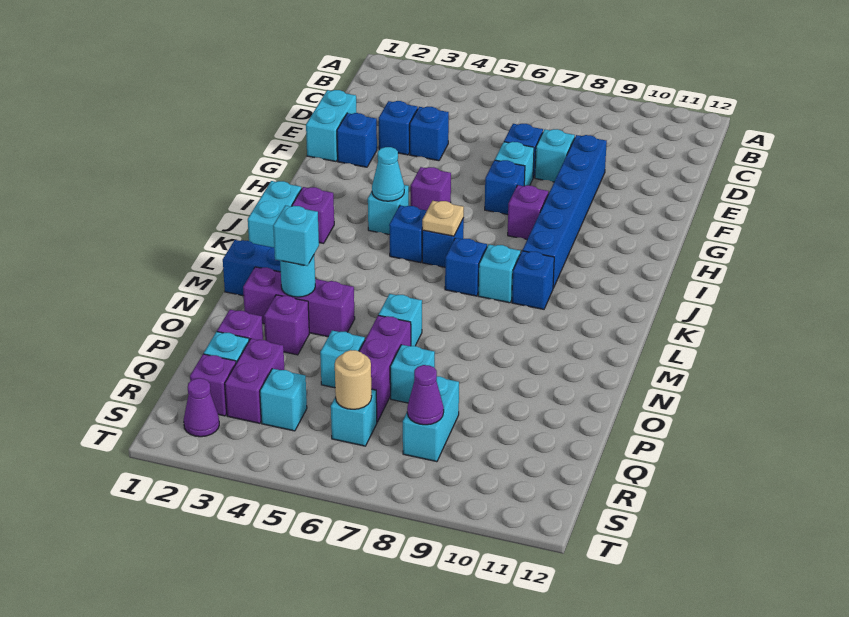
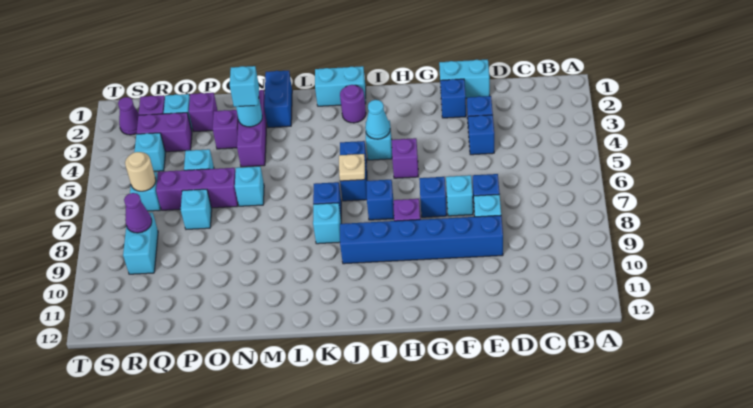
purple brick J2 level 1 -> purple round brick J2 level 1
blue brick K9 level 1 -> blue brick I7 level 1
cyan brick Q8:R8 level 1 -> cyan brick R8:R9 level 1

